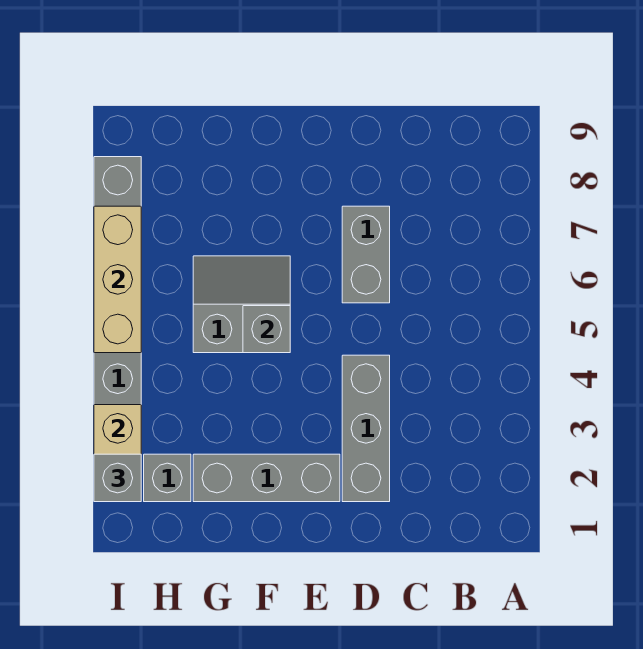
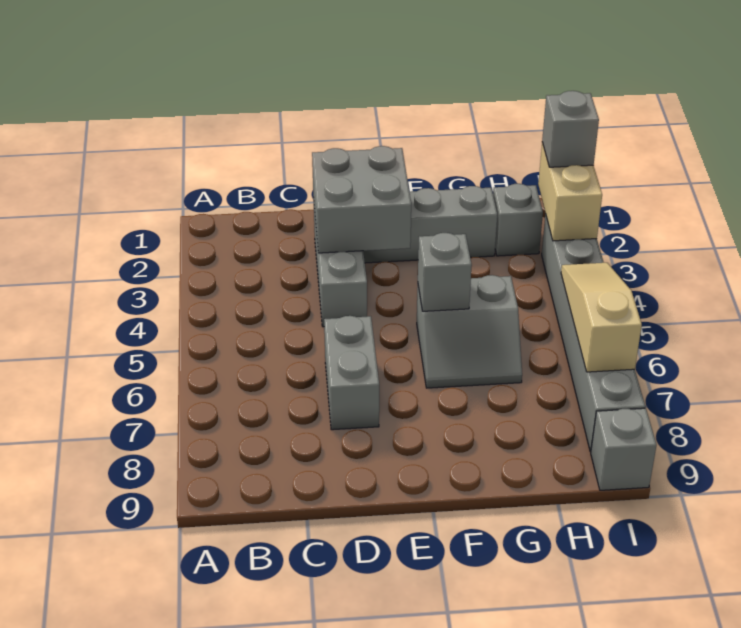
none -> grey brick D2:E3 level 2
tan brick I5:I7 level 2 -> tan slope I5:I7 level 2 top 7
none -> grey brick I9 level 1

